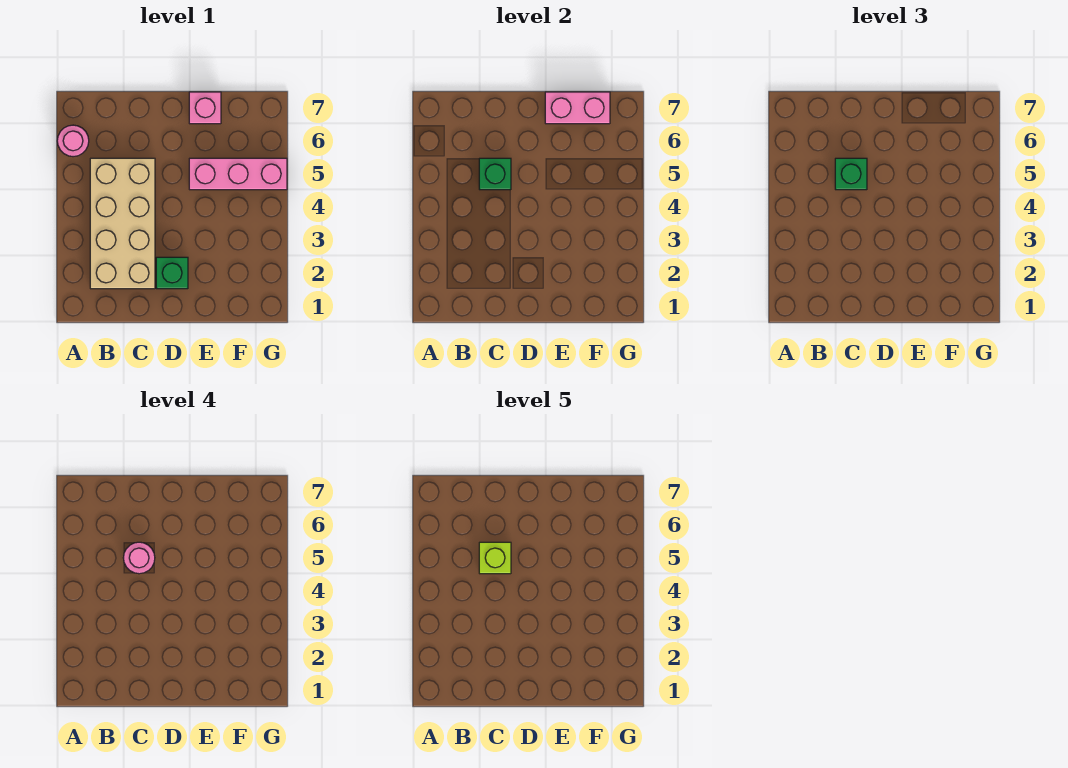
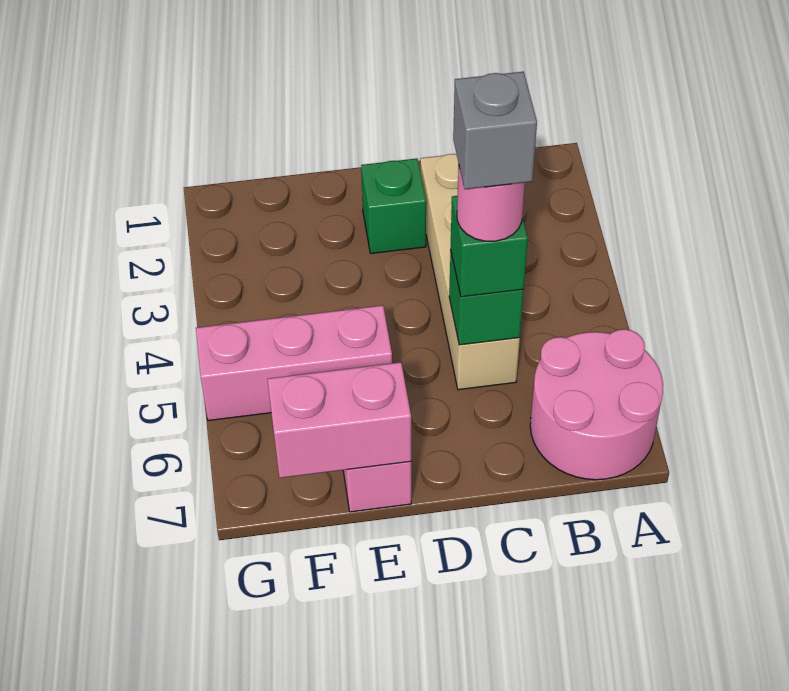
pink round brick A6 level 1 -> pink round brick A6:B7 level 1
tan brick B2:C5 level 1 -> tan brick C2:C5 level 1
lime brick C5 level 5 -> grey brick C5 level 5

